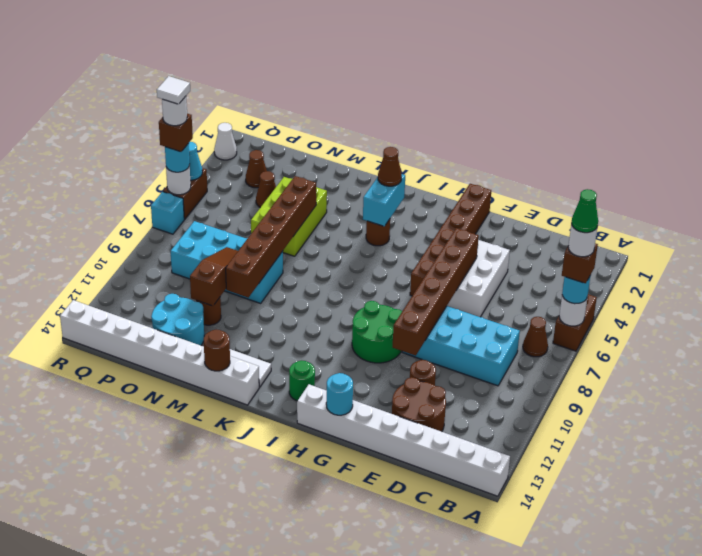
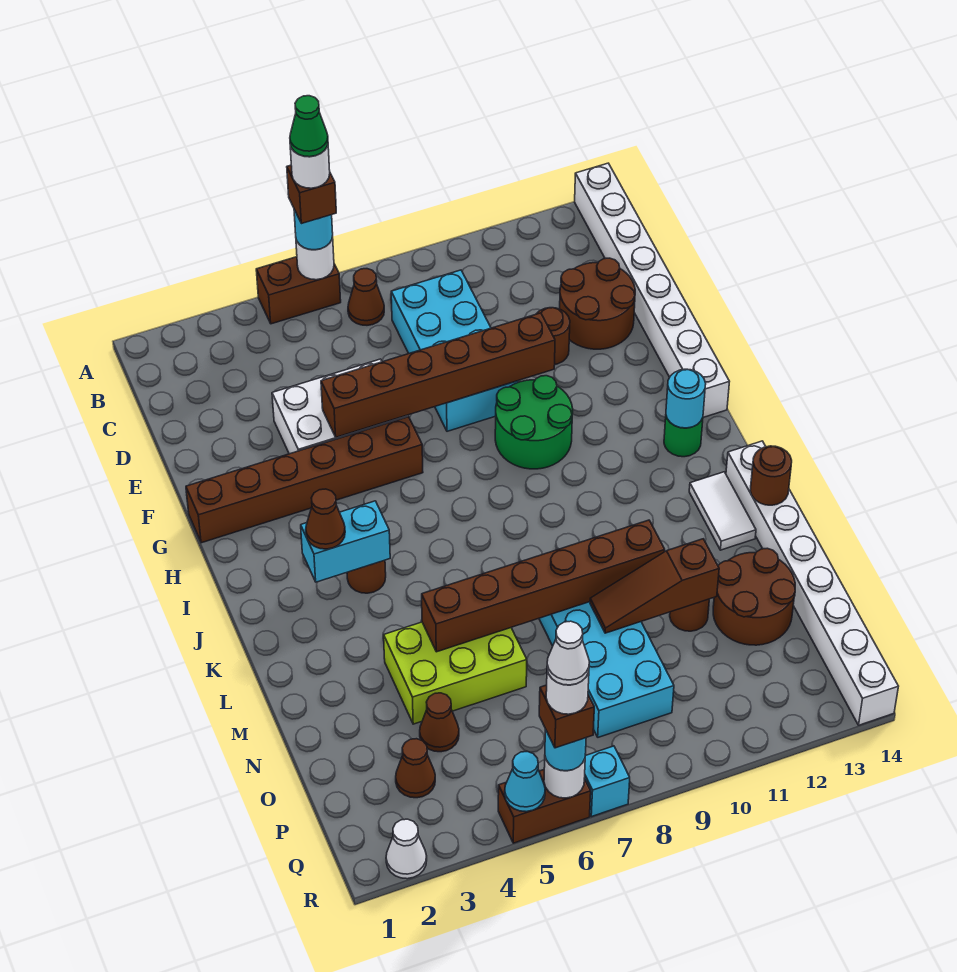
cyan round brick G14 level 2 -> cyan round brick I13 level 2
cyan round brick N12:O13 level 1 -> brown round brick N12:O13 level 1
white tile R6 level 6 -> white cone R6 level 6

